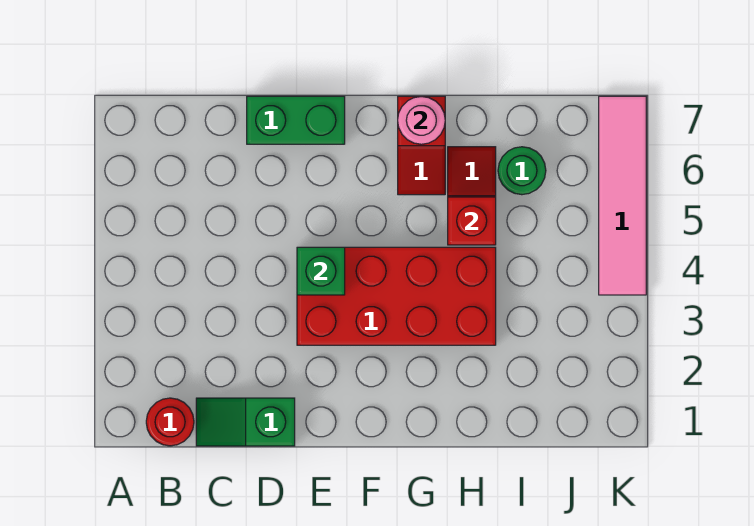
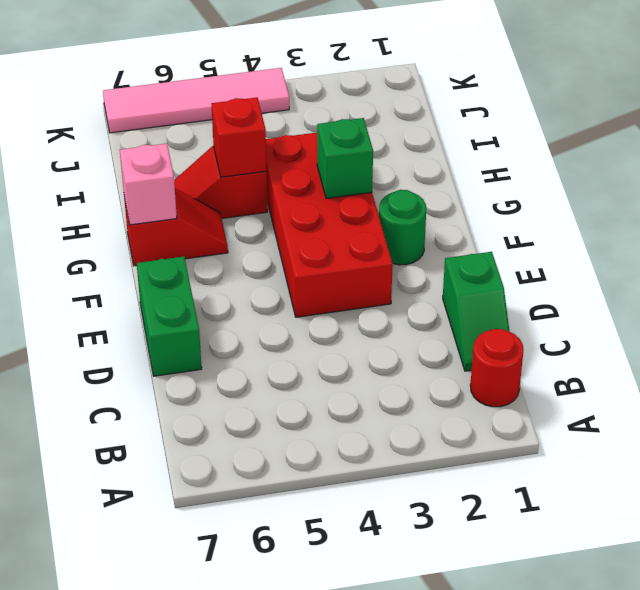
green brick E4 level 2 -> green brick G3 level 2
pink round brick G7 level 2 -> pink brick G7 level 2
green round brick I6 level 1 -> green round brick F2 level 1

